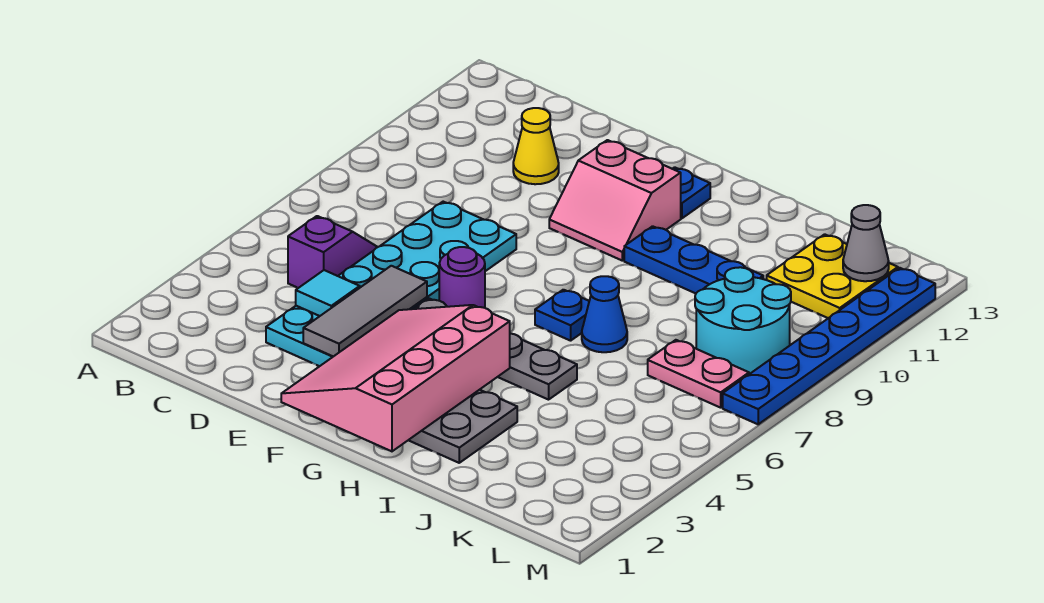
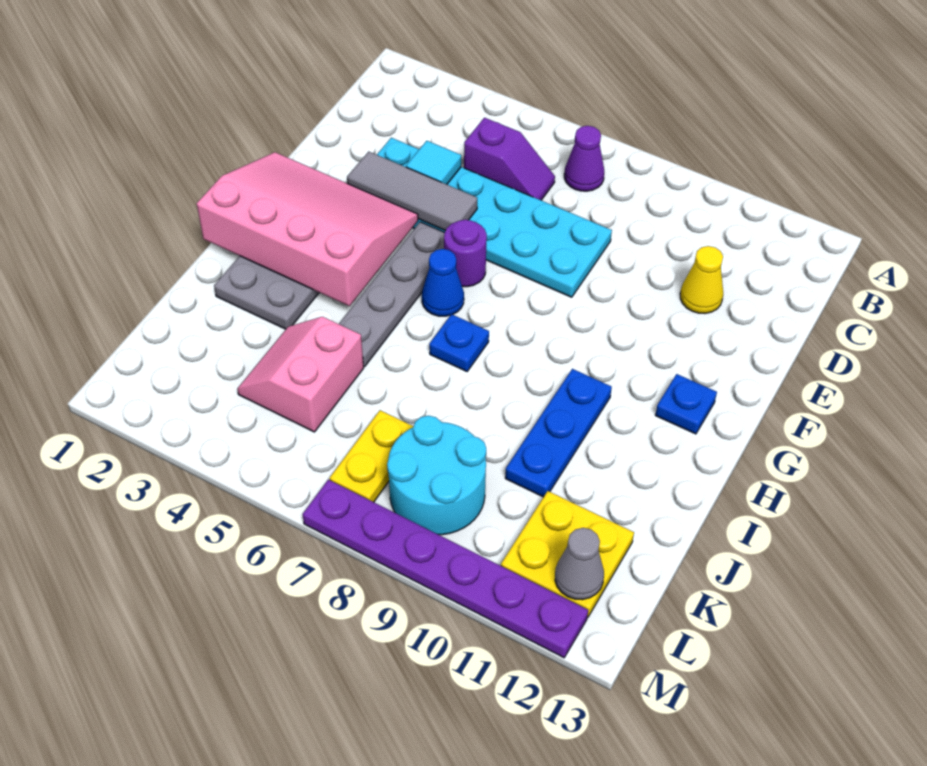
none -> purple cone B7 level 1
pink slope F10:G11 level 1 top 11 -> pink slope J4:K5 level 1 top 5
blue cone I7 level 1 -> blue cone G6 level 1
pink plate K7:L7 level 1 -> yellow plate K7:L7 level 1
blue plate M7:M12 level 1 -> purple plate M7:M12 level 1

